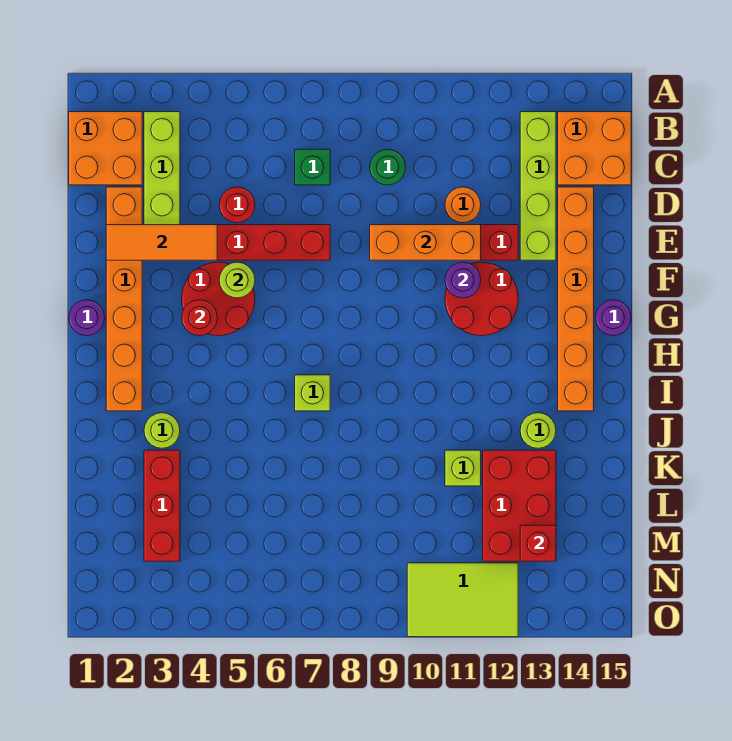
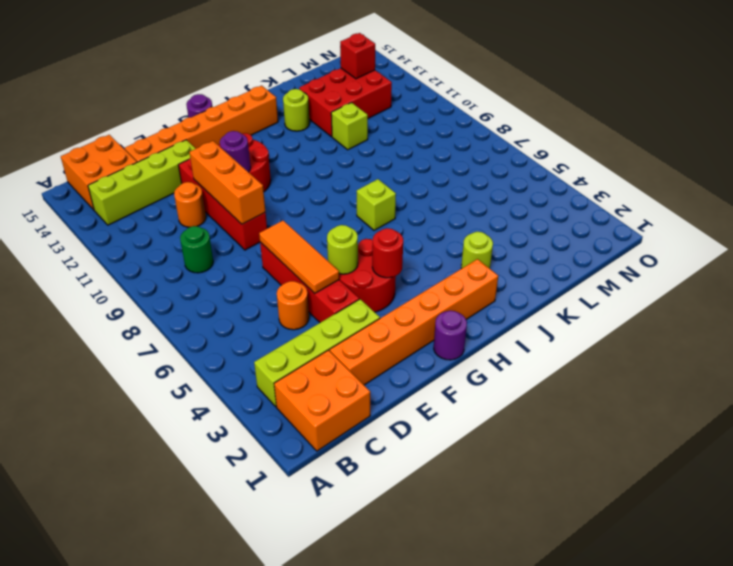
green brick C7 level 1 -> none
red round brick D5 level 1 -> orange round brick D5 level 1
orange tile E2:E4 level 2 -> orange tile E5:E7 level 2
red brick K3:M3 level 1 -> none
lime tile N10:O12 level 1 -> none

